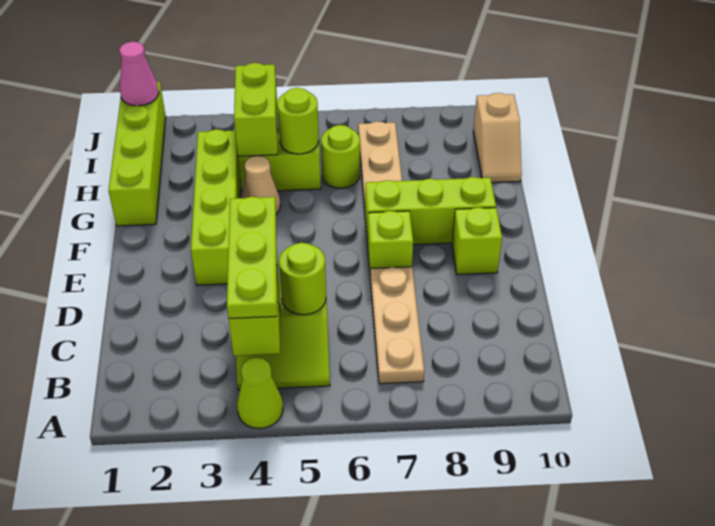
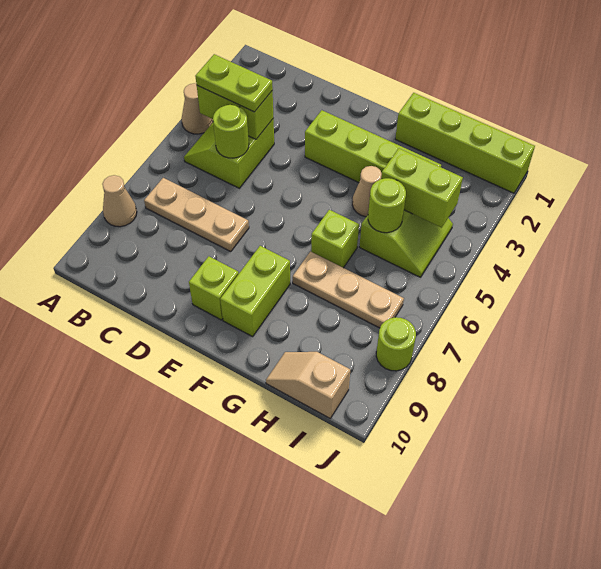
lime cone A4 level 1 -> tan cone A4 level 1
none -> tan cone A8 level 1
lime plate B4:D4 level 3 -> lime plate B4:C4 level 3
lime brick E7 level 1 -> lime brick G6 level 1
lime brick F7:F9 level 1 -> lime brick F8:F9 level 1
lime round brick H6 level 1 -> lime round brick J8 level 1
pink cone J1 level 2 -> none

